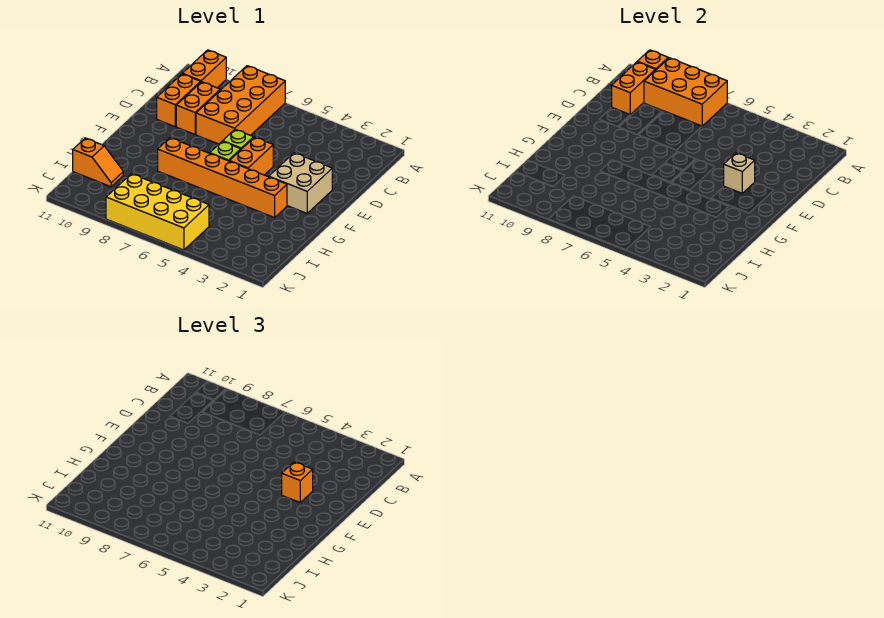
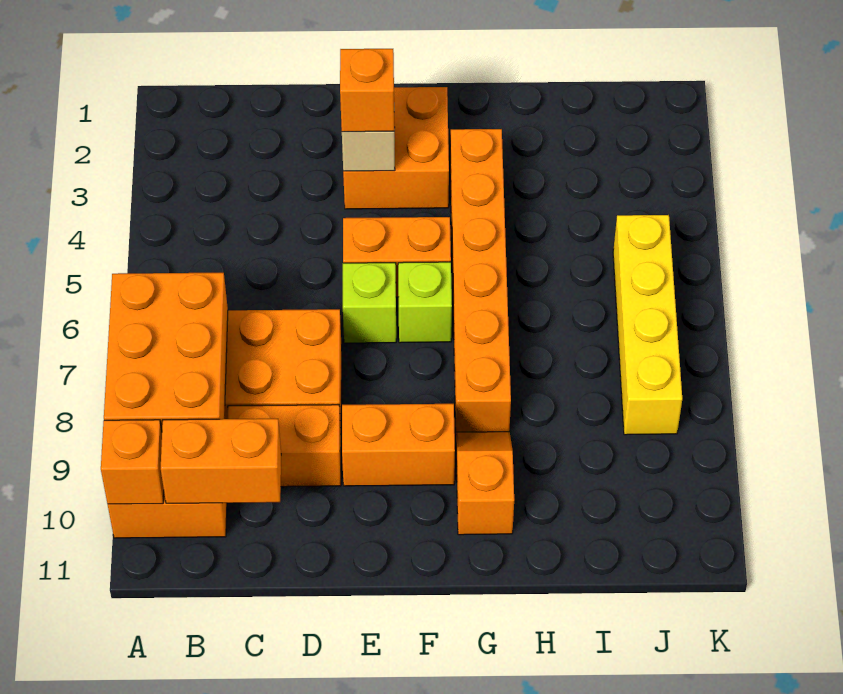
orange brick C10:D10 level 1 -> orange brick E9:F9 level 1
tan brick E2:F3 level 1 -> orange brick E2:F3 level 1
orange slope I10:I11 level 1 top 11 -> orange slope G9:G10 level 1 top 10
yellow brick J5:K8 level 1 -> yellow brick J5:J8 level 1

